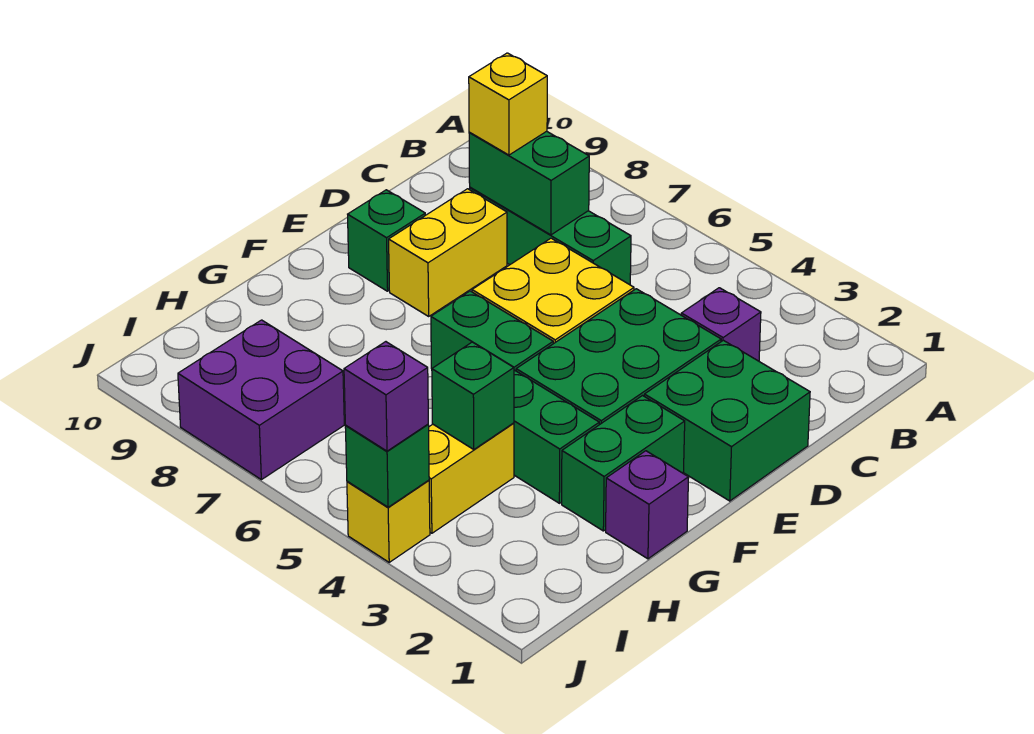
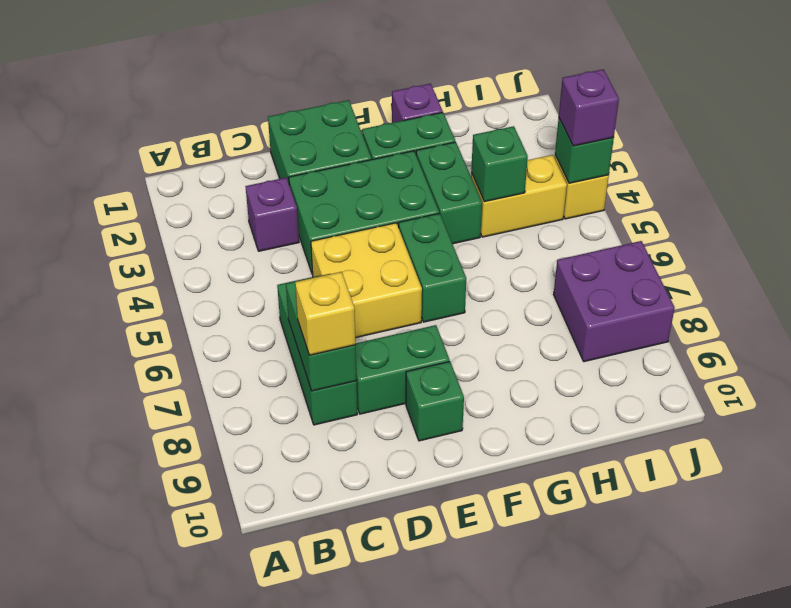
yellow brick D8:E8 level 1 -> green brick D8:E8 level 1

